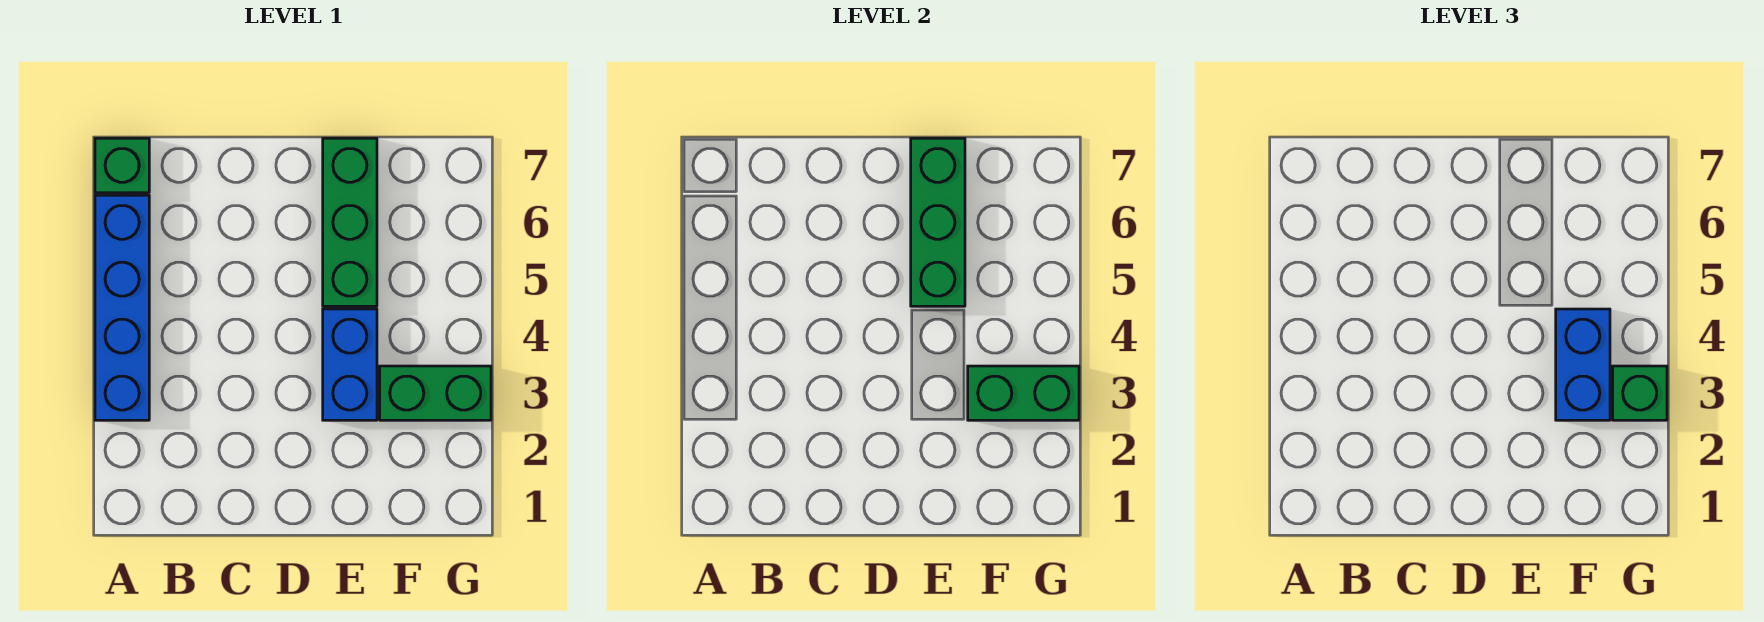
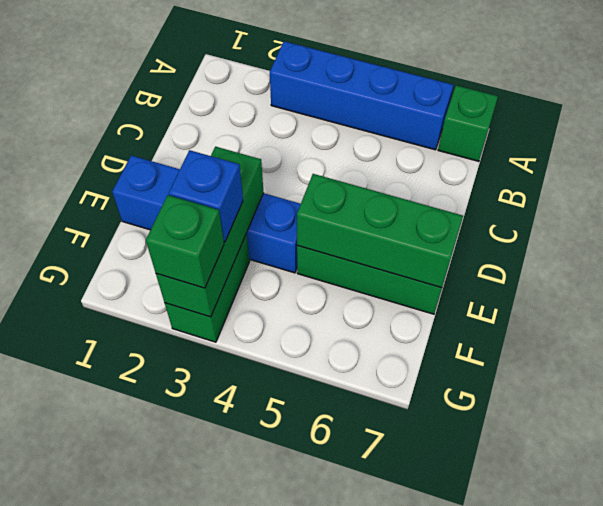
blue brick E3:E4 level 1 -> blue brick E1:E4 level 1
green brick F3:G3 level 2 -> green brick E3:G3 level 2
blue brick F3:F4 level 3 -> blue brick F3 level 3

